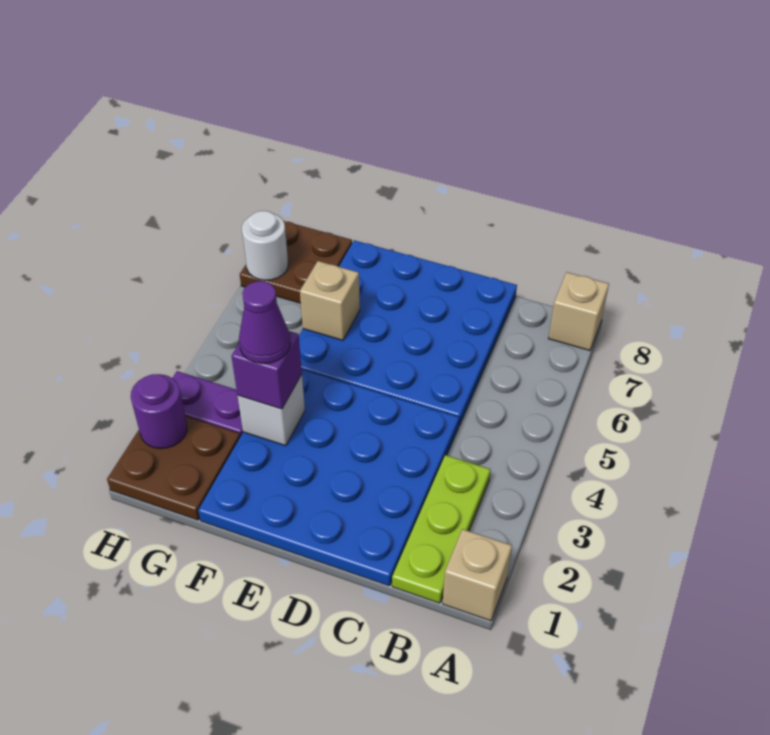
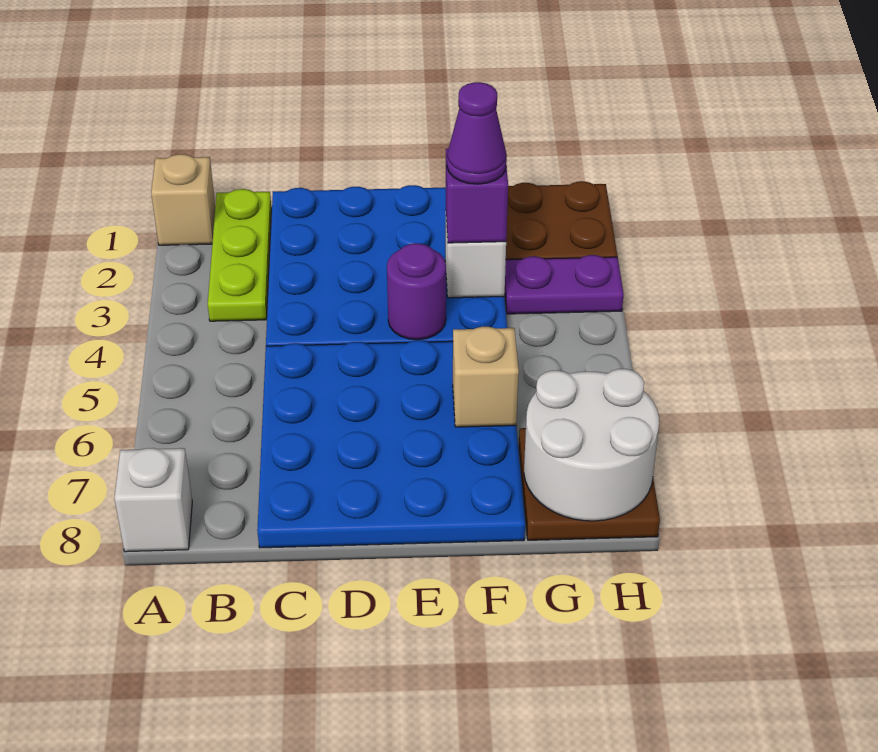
tan brick A8 level 1 -> white brick A8 level 1
purple round brick H2 level 2 -> purple round brick E4 level 2
white round brick H7 level 2 -> white round brick G7:H8 level 2

